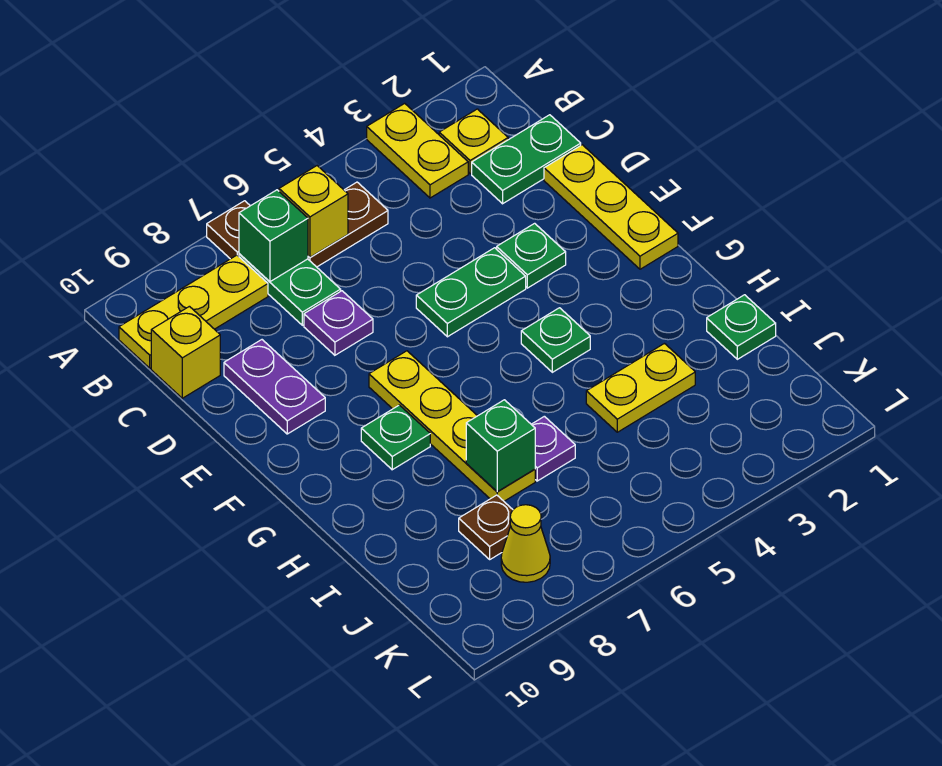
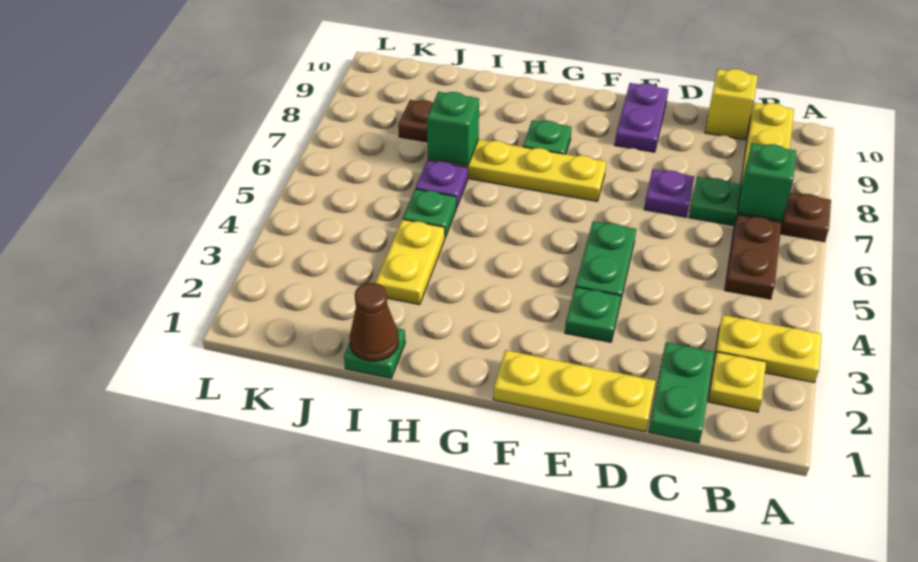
yellow brick B6 level 2 -> none
purple plate D9:E9 level 1 -> purple plate E9:E10 level 1
green plate G4 level 1 -> green plate I5 level 1
none -> brown cone I1 level 2
yellow cone K8 level 1 -> none

